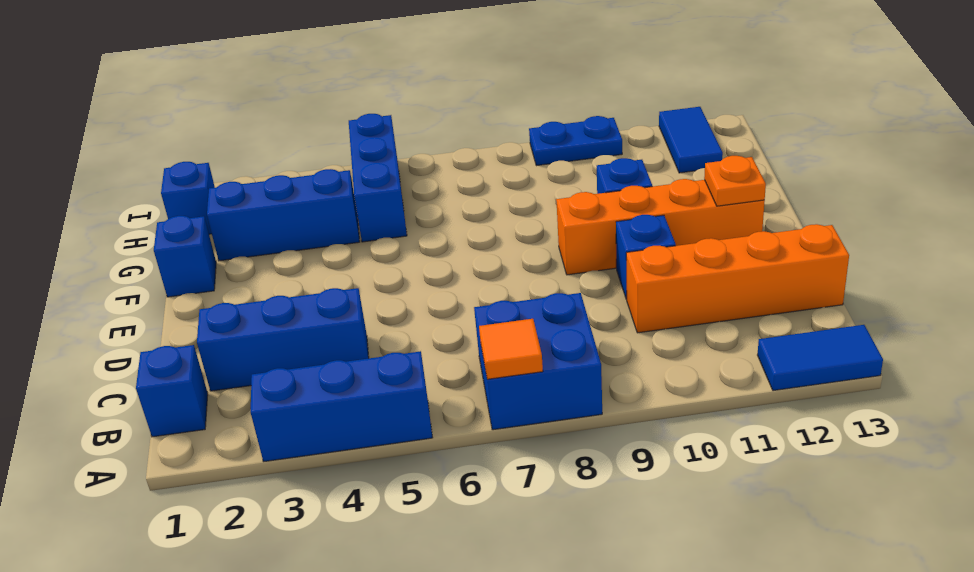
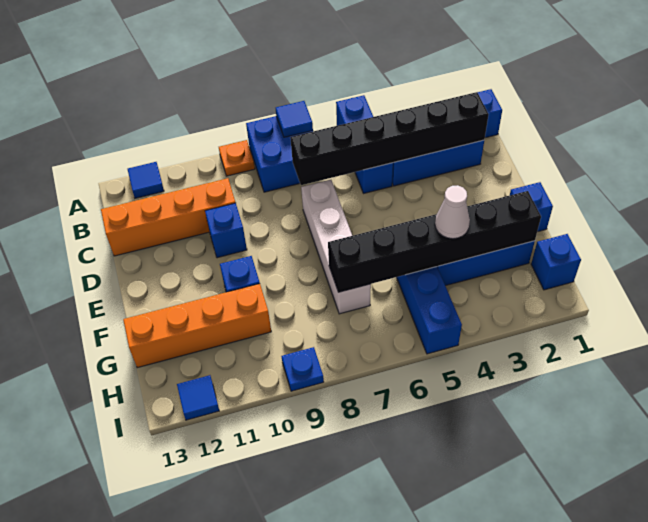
blue brick A3:A5 level 1 -> blue brick A5:C5 level 1
orange tile A7 level 2 -> blue tile A7 level 2
blue tile A12:A13 level 1 -> blue tile A12 level 1
none -> black brick C2:C7 level 2
none -> white brick D7:G7 level 1
orange brick E9:E12 level 1 -> orange brick G10:G13 level 1
orange plate E12 level 2 -> orange plate A9 level 1
none -> black brick G2:G7 level 2
none -> white cone G4 level 3
blue tile H12:I12 level 1 -> blue tile I12 level 1
blue plate I9:I10 level 1 -> blue plate I9 level 1

